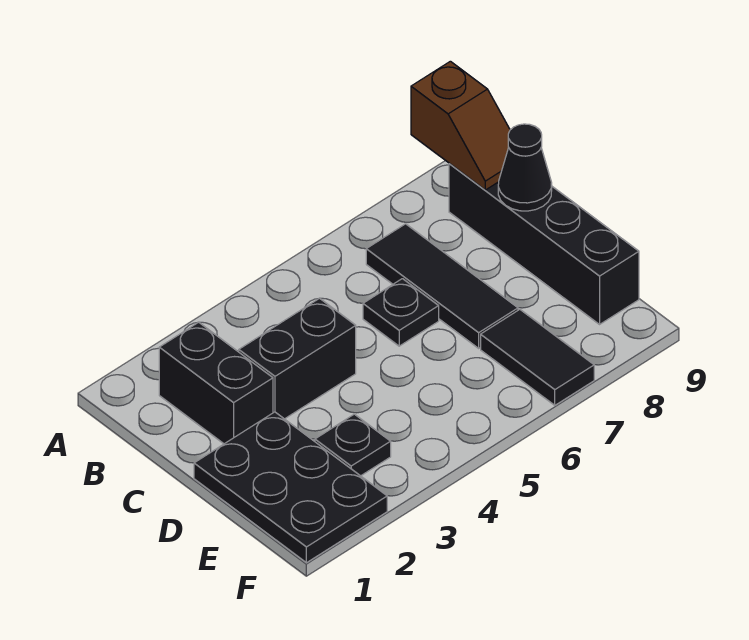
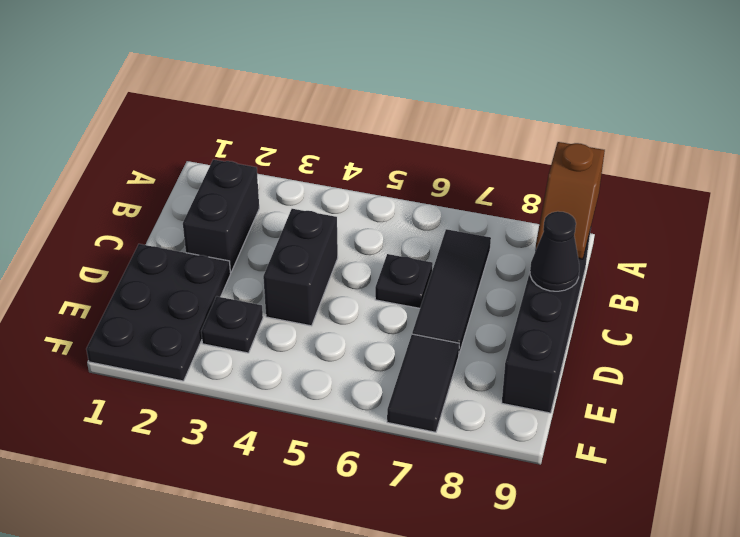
black brick C3:C4 level 1 -> black brick C4:D4 level 1

